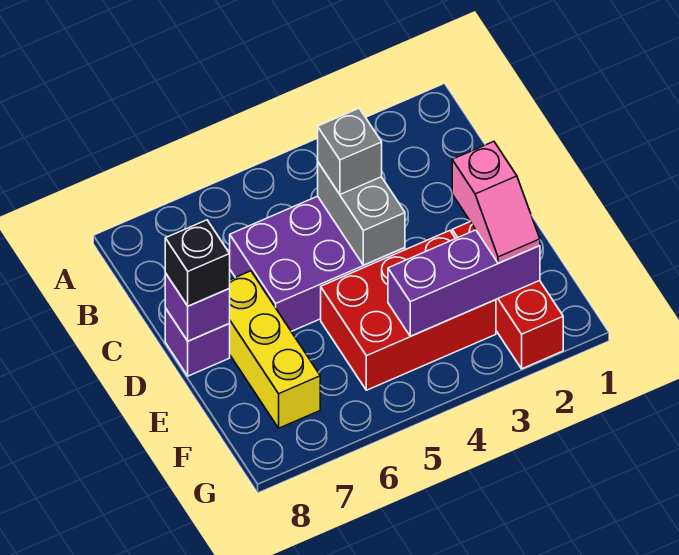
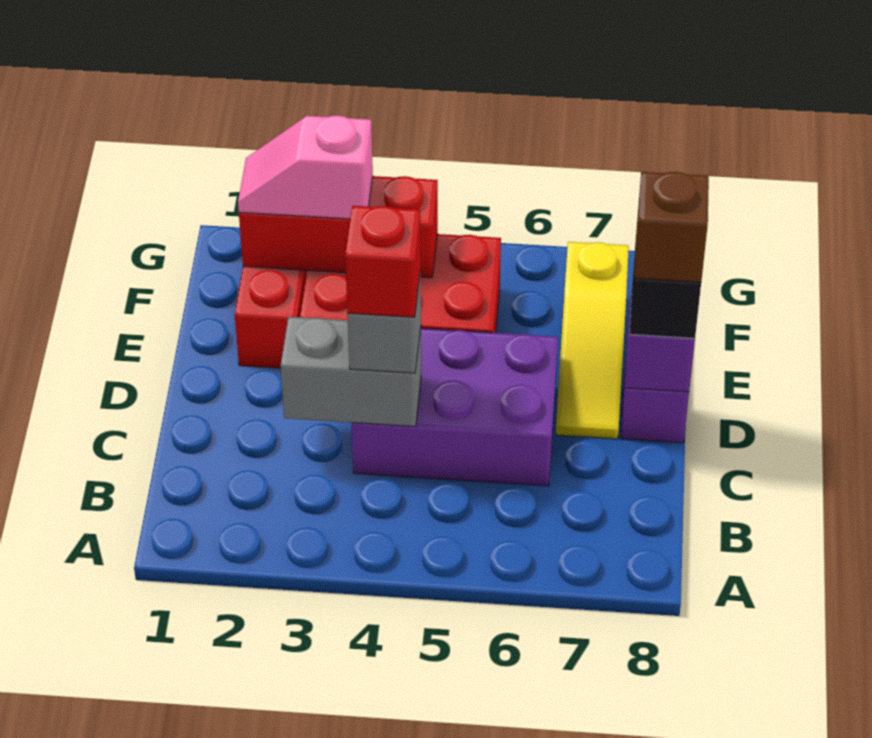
grey brick C4:D4 level 2 -> grey brick C3:C4 level 2
none -> red brick C4 level 4
yellow brick D7:F7 level 1 -> yellow slope D7:F7 level 1 top F
none -> brown brick D8 level 4
pink slope E2:F2 level 3 top E -> pink slope F2:F3 level 3 top 3
purple brick F2:F4 level 2 -> red brick F2:F4 level 2

